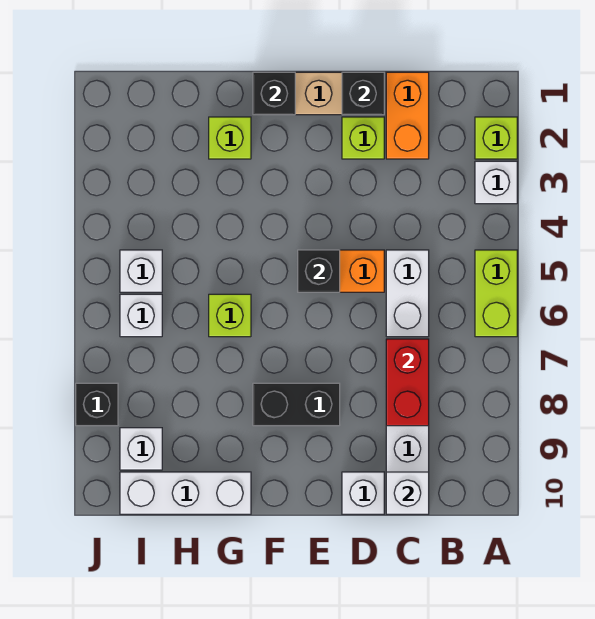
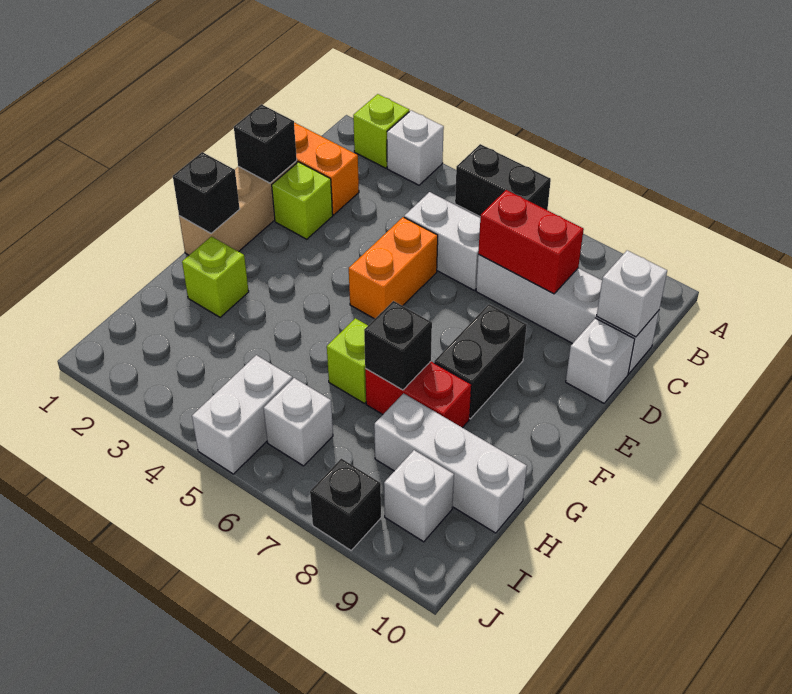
lime brick A5:A6 level 1 -> black brick A5:A6 level 1
black brick E5 level 2 -> black brick G7 level 2
none -> red brick G7:G8 level 1
white brick G10:I10 level 1 -> white brick H8:H10 level 1
white brick I5 level 1 -> white brick I5:J5 level 1

